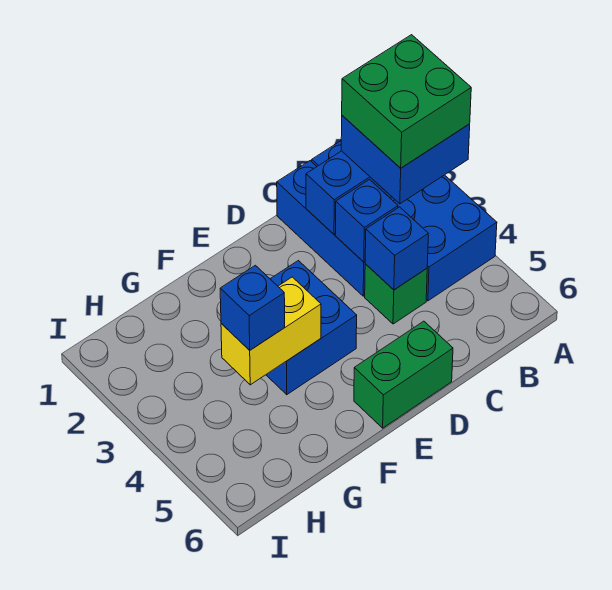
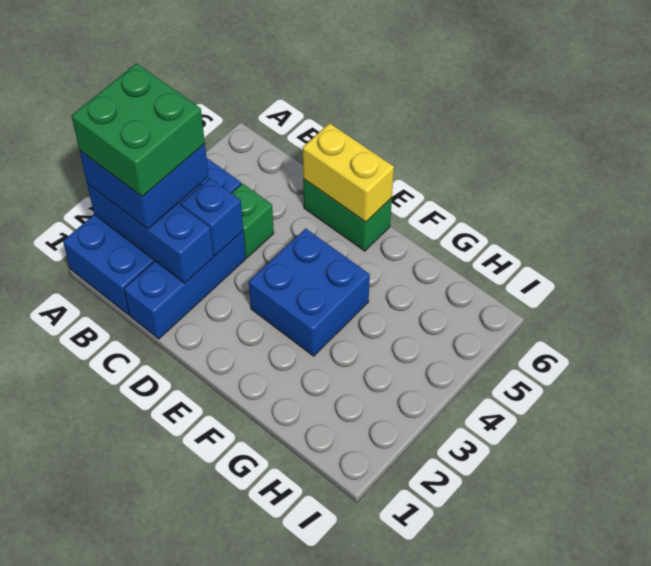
blue brick C4 level 2 -> none
yellow brick F4:G4 level 2 -> yellow brick D6:E6 level 2
blue brick G4 level 3 -> none

